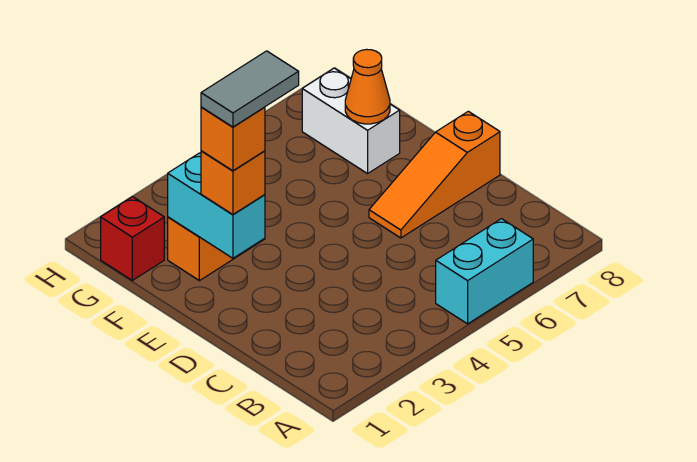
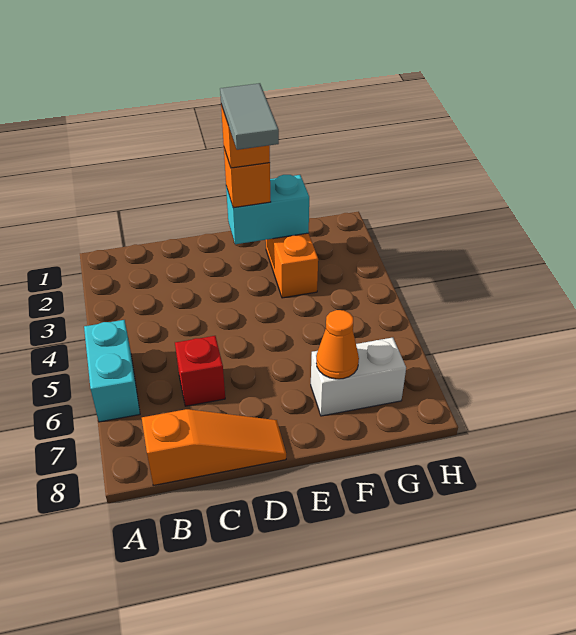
orange slope D6:D8 level 1 top 8 -> orange slope B8:D8 level 1 top B
red brick G1 level 1 -> red brick C6 level 1

